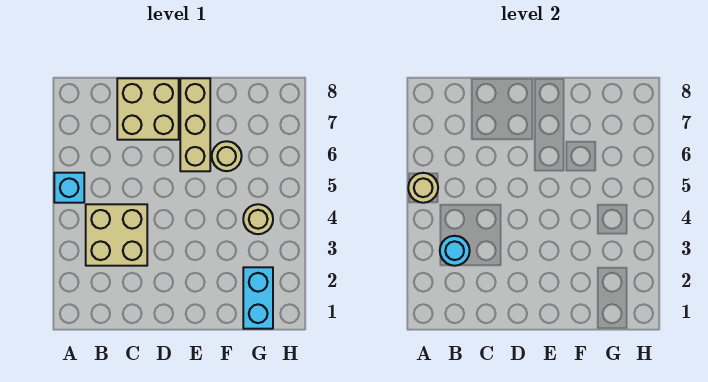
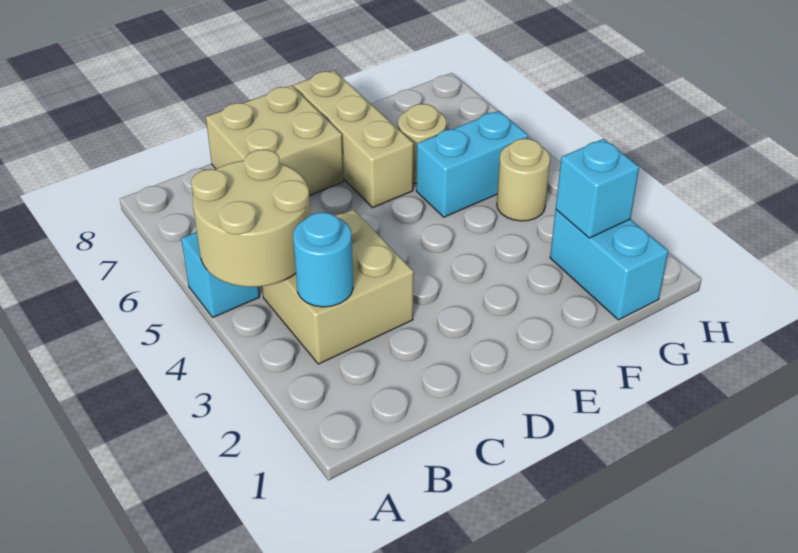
tan round brick A5 level 2 -> tan round brick A4:B5 level 2
none -> cyan brick F5:G5 level 1
none -> cyan brick G2 level 2

